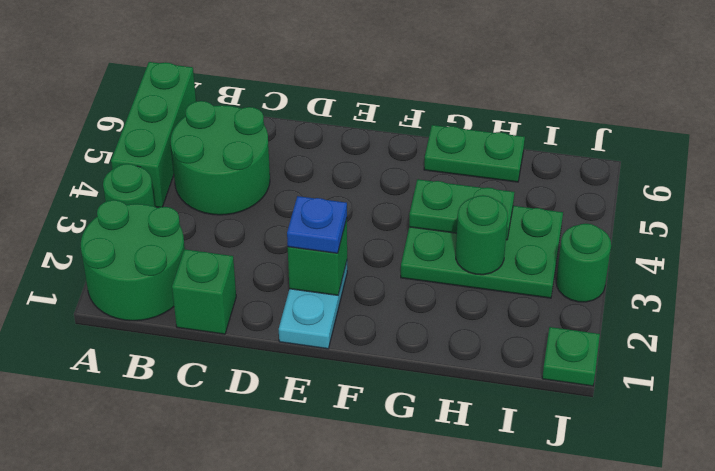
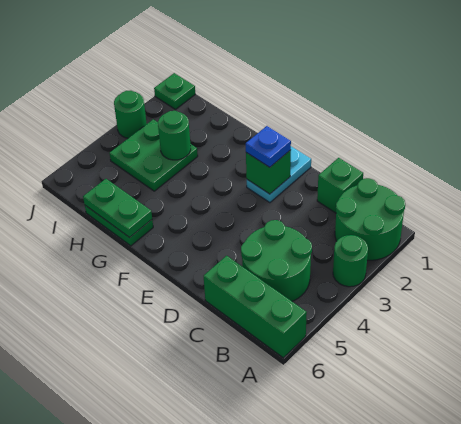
green brick A4:A6 level 1 -> green brick A6:C6 level 1
green plate G3:I4 level 1 -> green plate H3:I4 level 1
green plate G4:H4 level 2 -> green plate G6:H6 level 2

